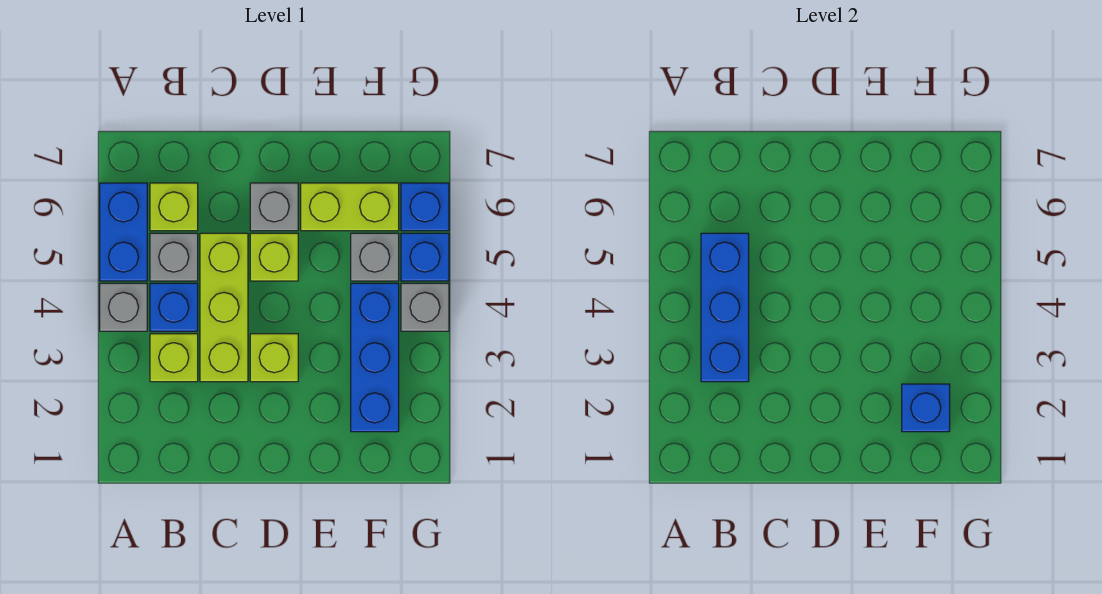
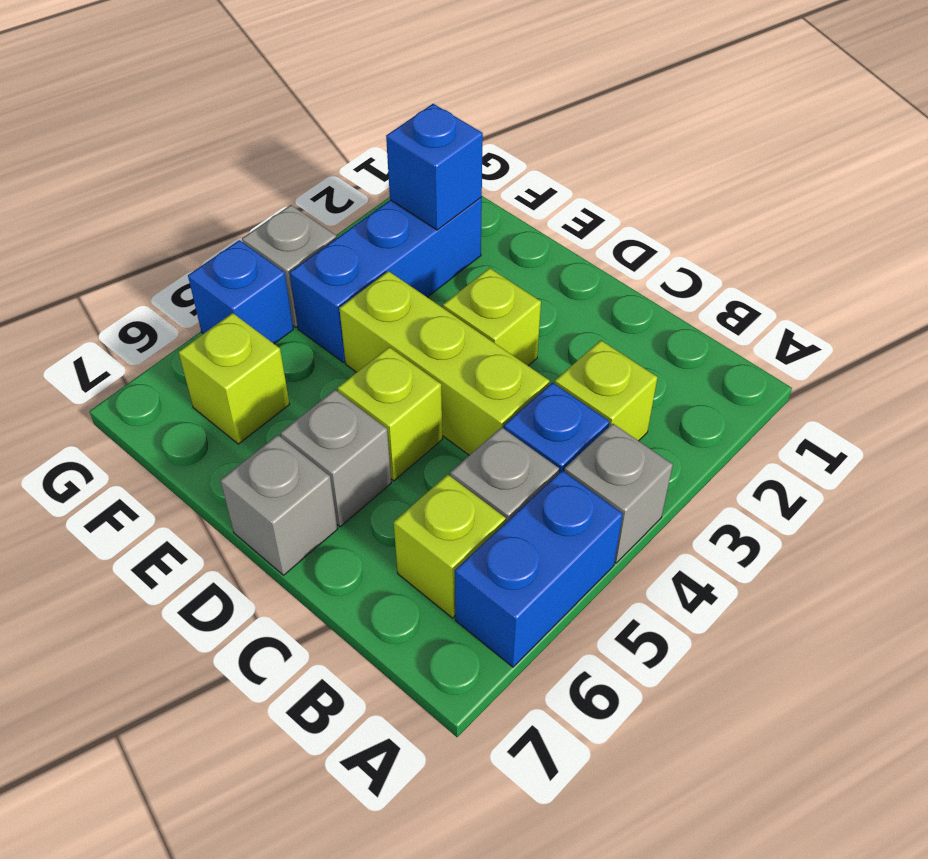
blue brick B3:B5 level 2 -> none
lime brick C3:C5 level 1 -> lime brick C4:E4 level 1
lime brick E6:F6 level 1 -> lime brick F6 level 1
grey brick F5 level 1 -> grey brick D7 level 1
blue brick G6 level 1 -> none

